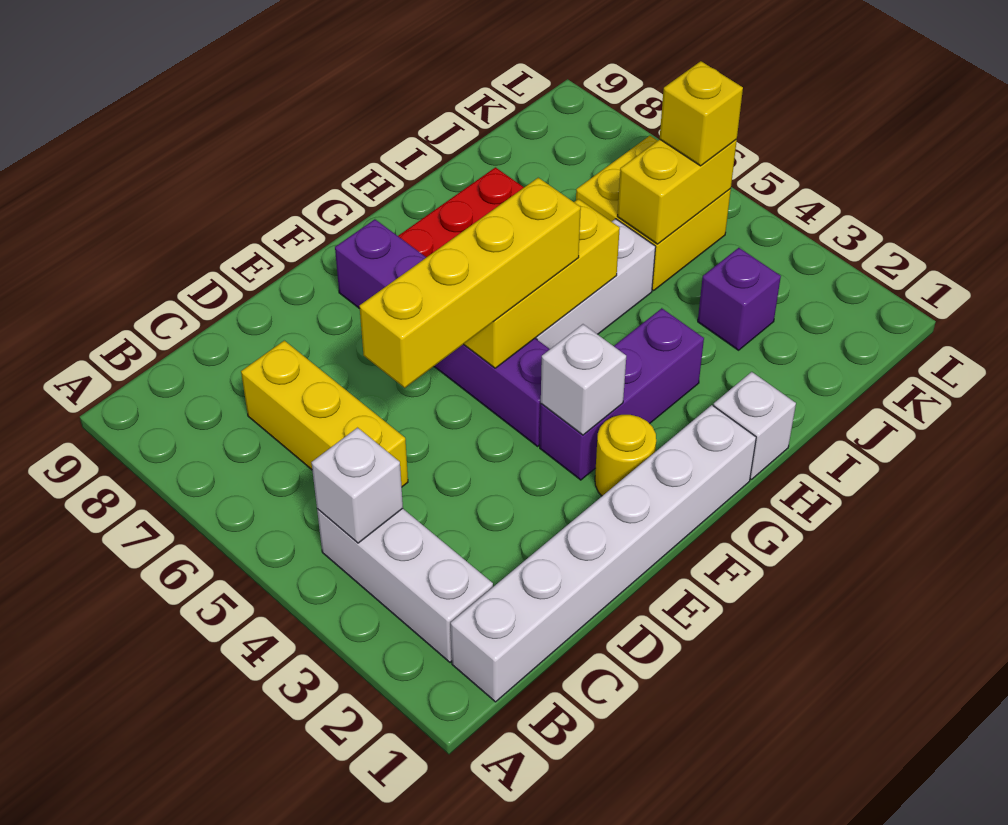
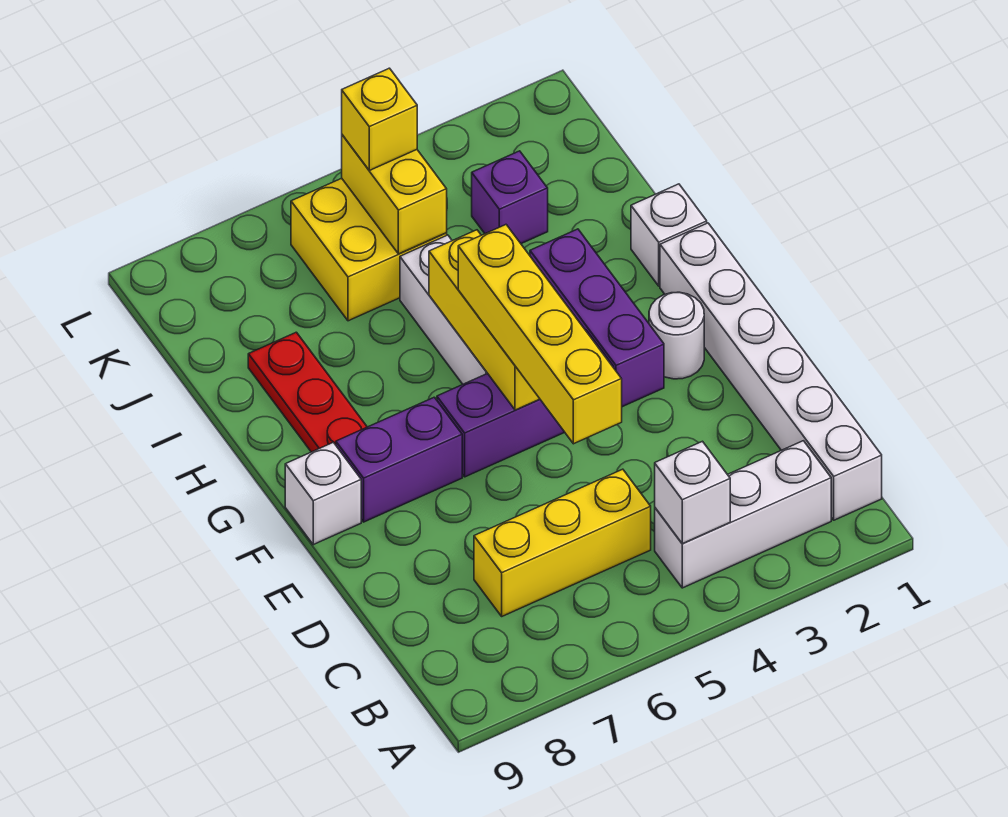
yellow round brick F2 level 1 -> white round brick F2 level 1
white brick F3 level 2 -> white brick F9 level 1

